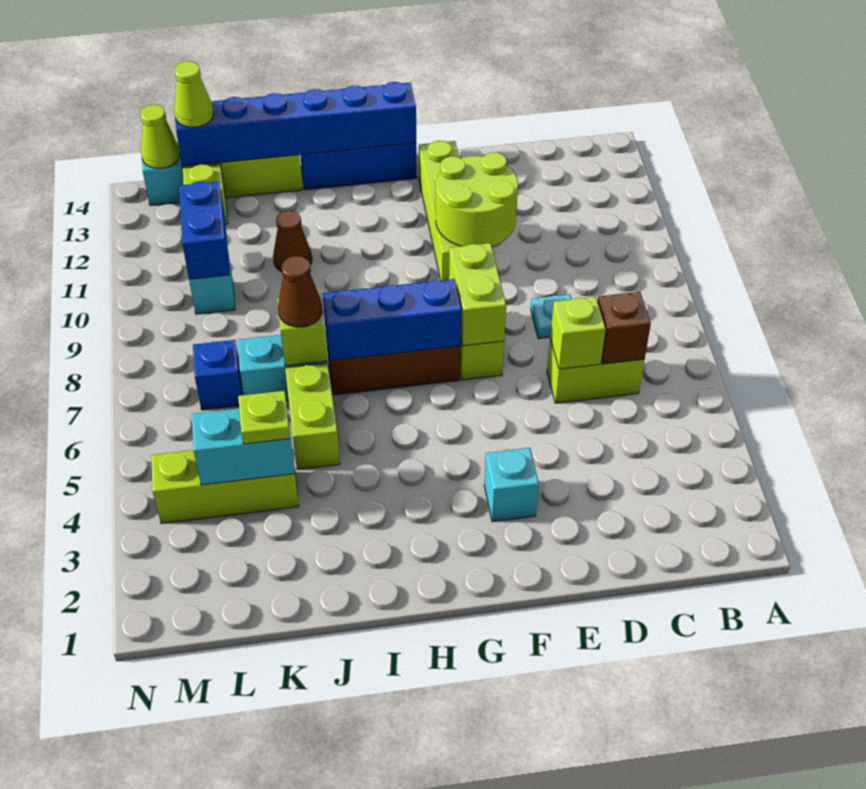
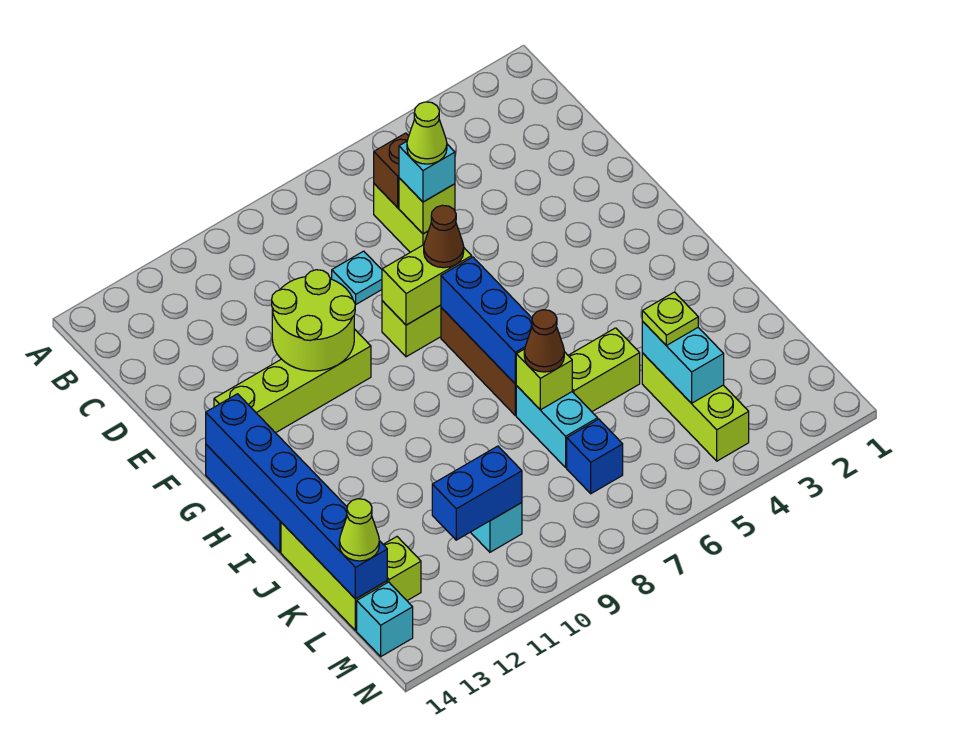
cyan brick F3 level 1 -> cyan brick D6 level 3
brown cone J11 level 1 -> brown cone F7 level 3
lime cone M14 level 2 -> lime cone D6 level 4

